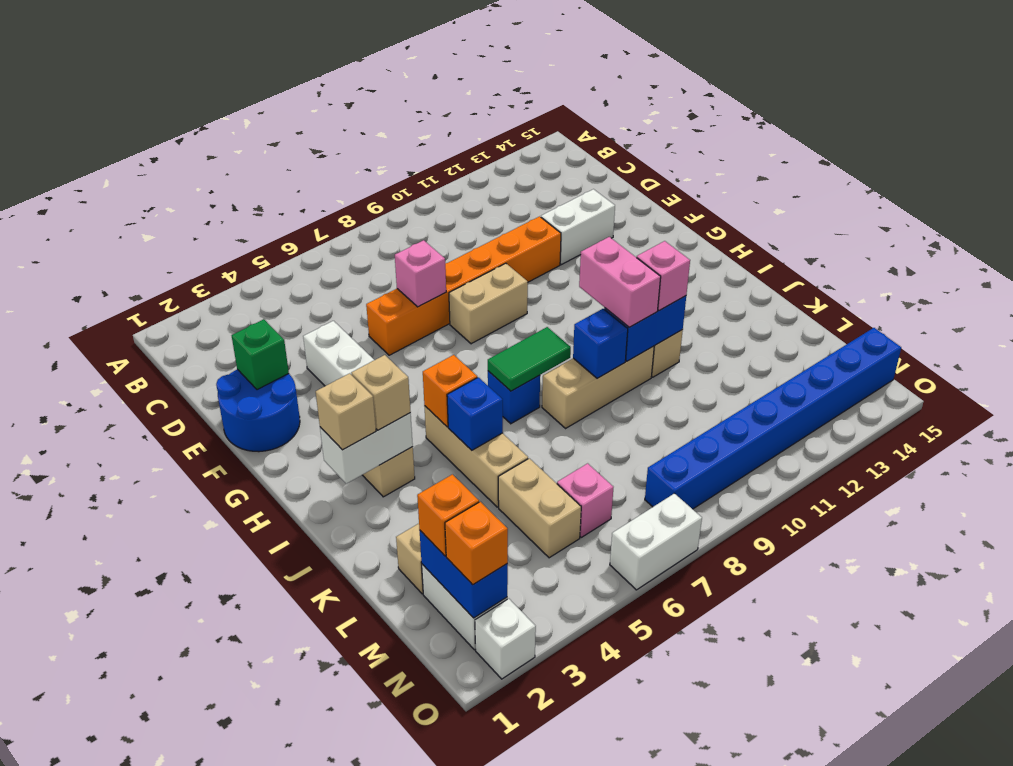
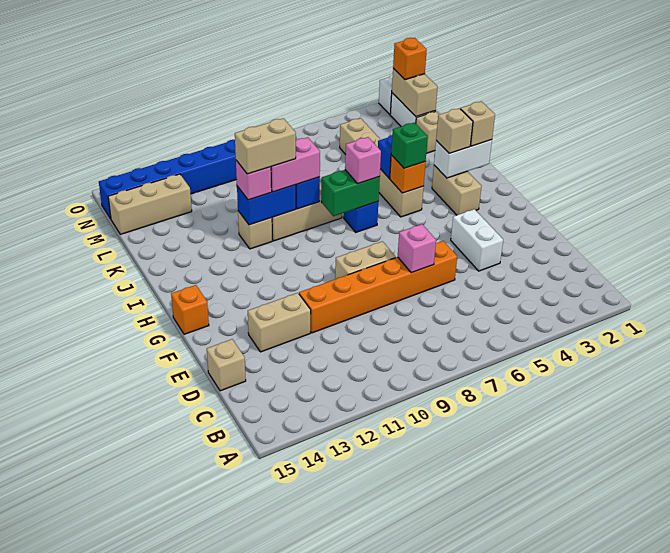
none -> tan brick D15 level 1
blue round brick E1:F2 level 1 -> none
green brick E2 level 2 -> green brick I5 level 3
white brick E12:E13 level 1 -> tan brick E12:E13 level 1
green tile I7:I8 level 2 -> green brick I7:I8 level 2
pink brick I10:J10 level 3 -> pink brick J9:J10 level 3
none -> tan brick J10:J11 level 4
blue brick M2:N2 level 2 -> tan brick M2:N2 level 2
orange brick M2 level 3 -> orange brick G15 level 1
pink brick M6 level 1 -> pink brick I7 level 3
none -> tan brick M13:M15 level 1
white brick O6:O7 level 1 -> none

